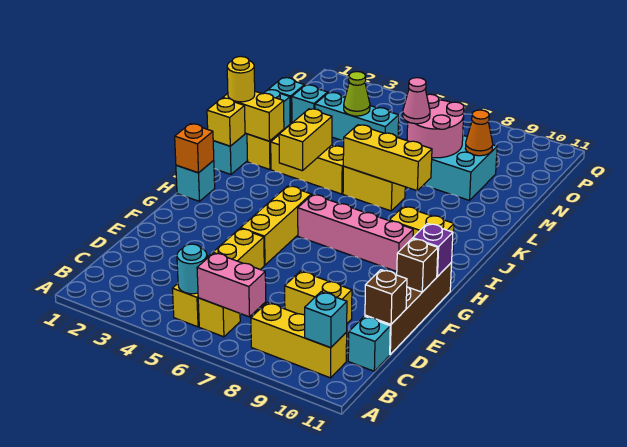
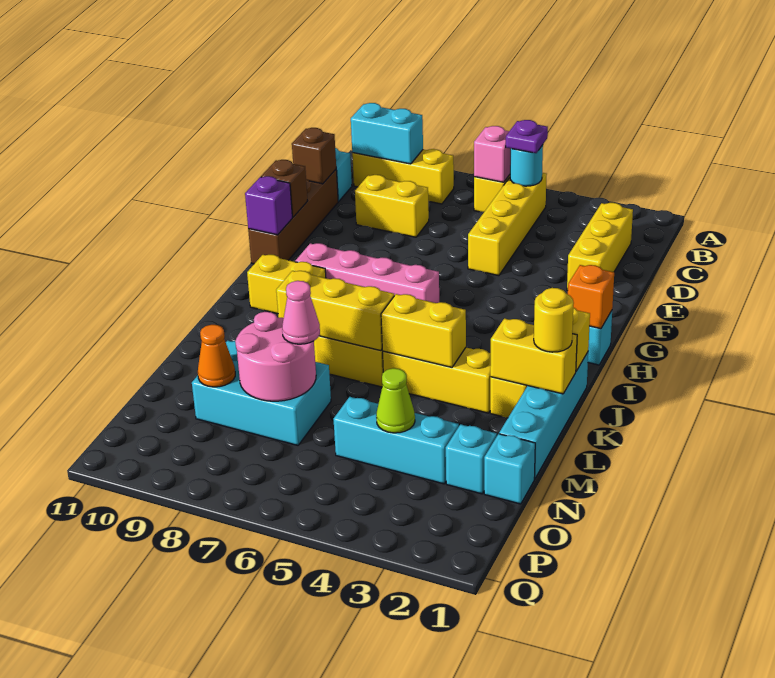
none -> purple plate B5 level 3
pink brick B6:B7 level 2 -> pink brick B6 level 2
cyan brick B10 level 2 -> cyan brick B9:B10 level 2
yellow brick F5:H5 level 1 -> yellow brick C2:E2 level 1
yellow brick J4:K4 level 2 -> yellow brick K4:K5 level 2

